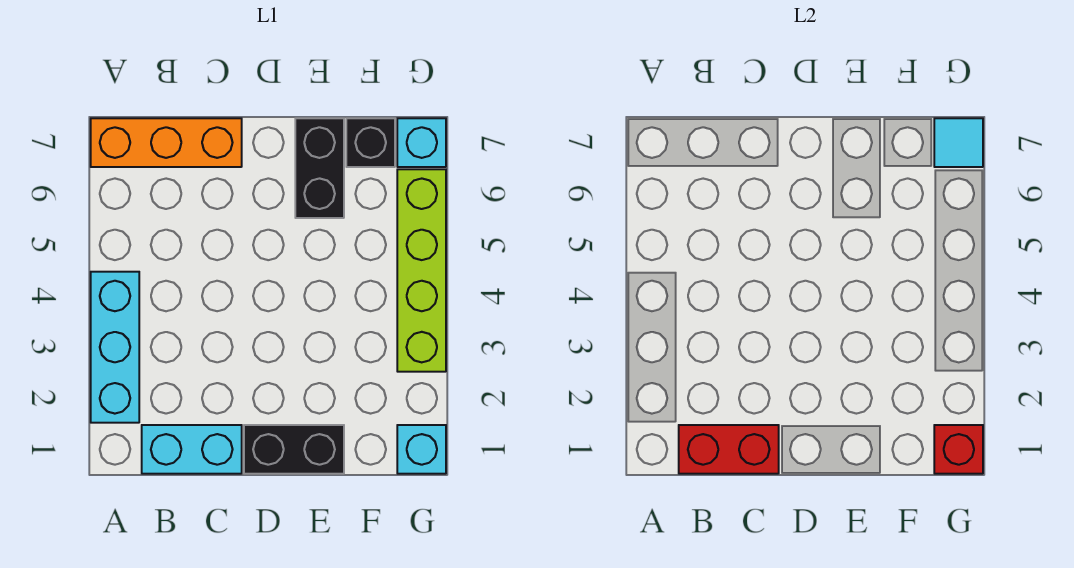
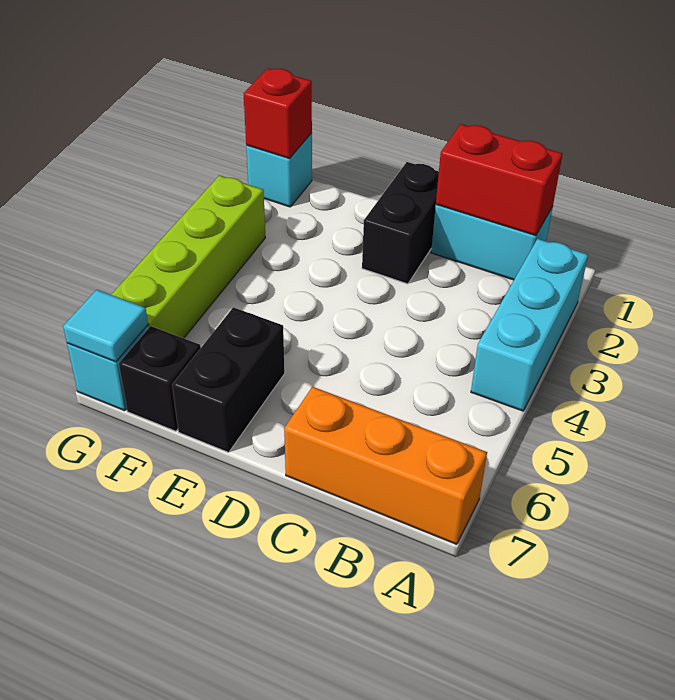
black brick D1:E1 level 1 -> black brick D1:D2 level 1

